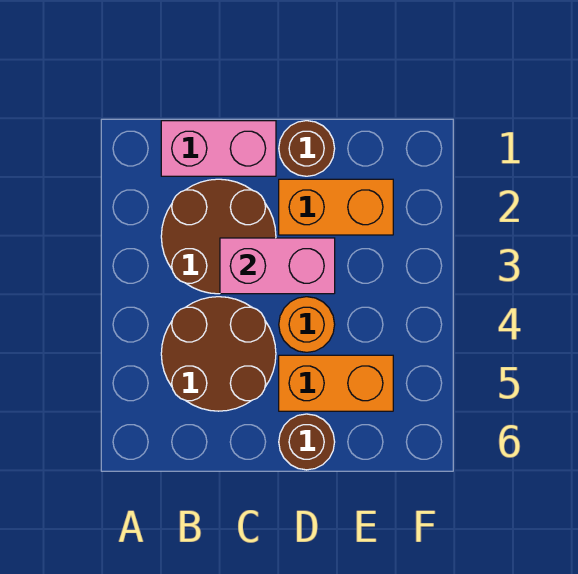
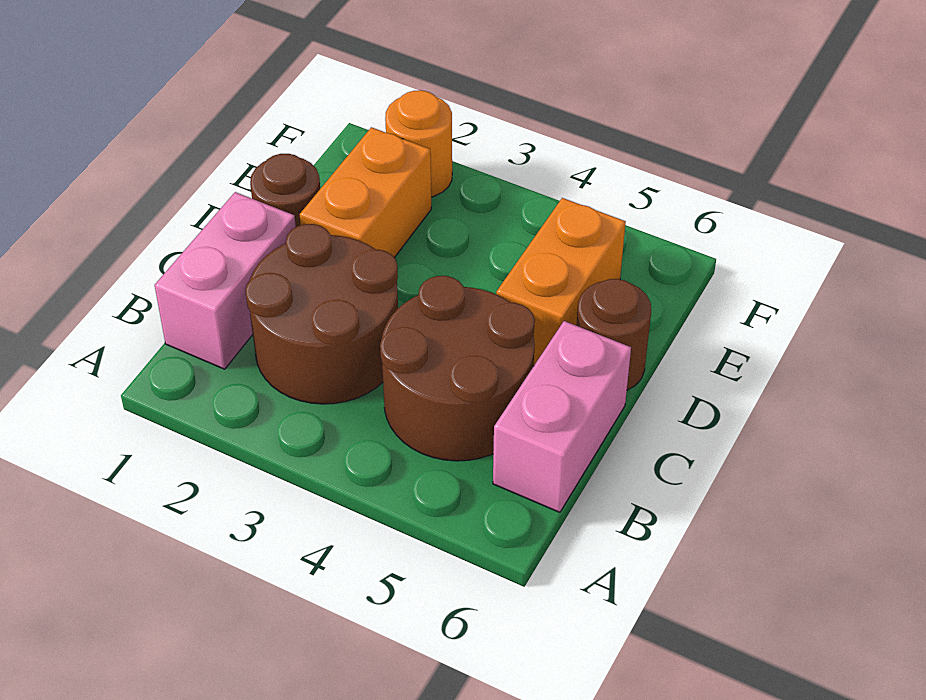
pink brick C3:D3 level 2 -> pink brick B6:C6 level 1
orange round brick D4 level 1 -> orange round brick F2 level 1

